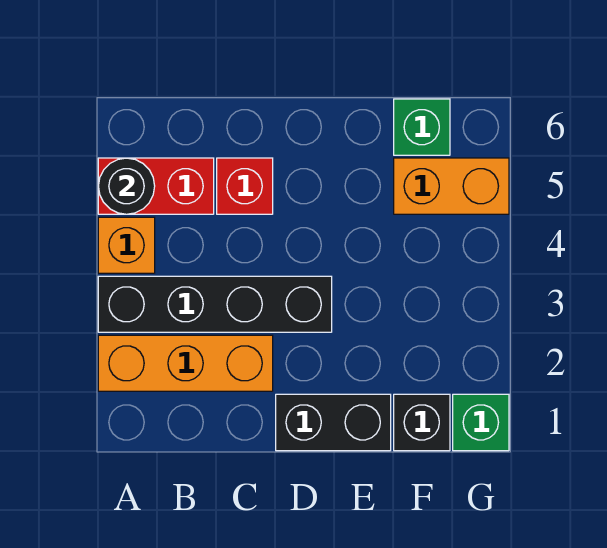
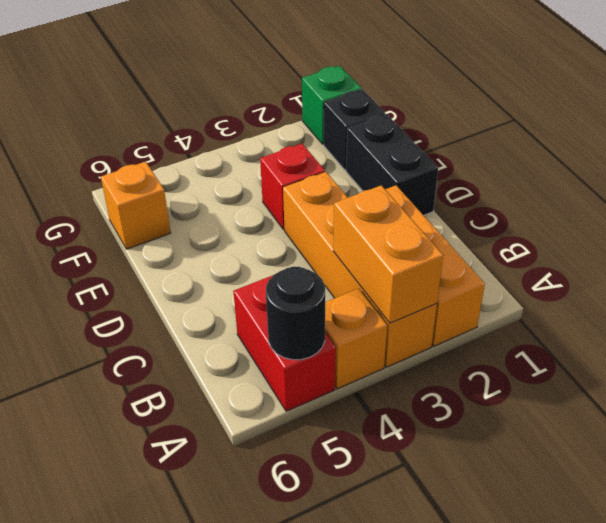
black brick A3:D3 level 1 -> orange brick A3:D3 level 1
red brick C5 level 1 -> red brick E3 level 1
orange brick F5:G5 level 1 -> orange brick A3:B3 level 2
green brick F6 level 1 -> orange brick F6 level 1

